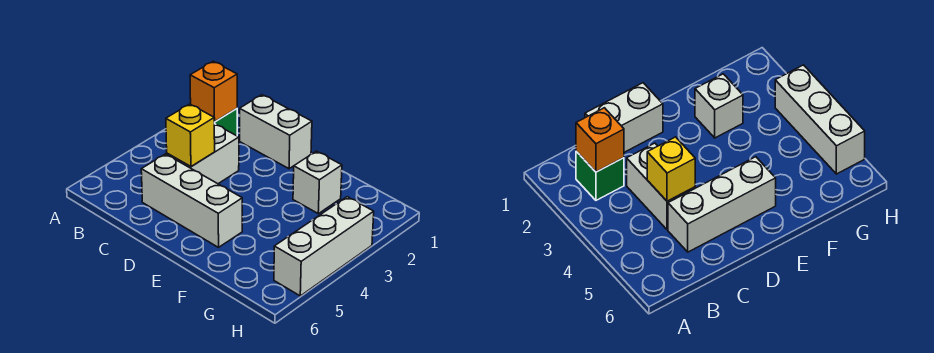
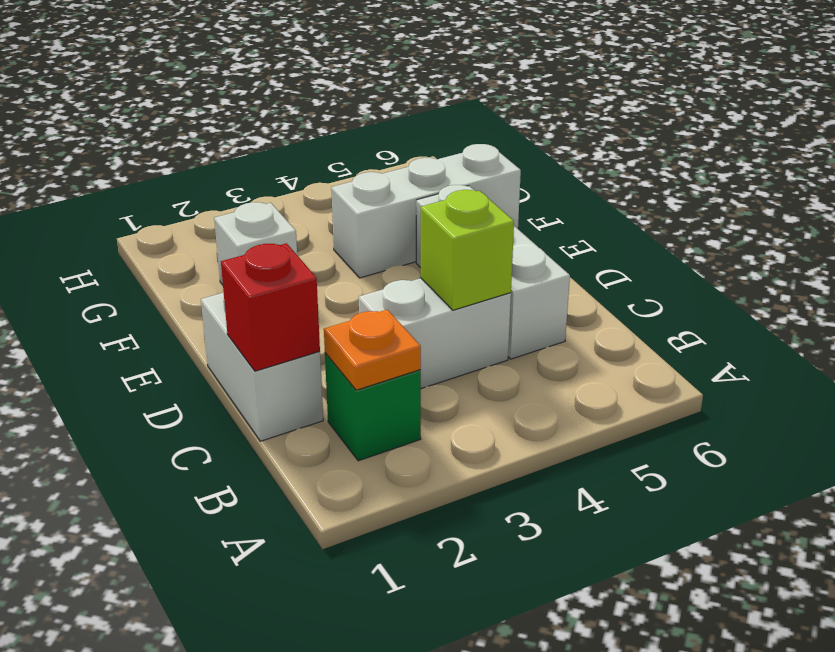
orange brick B2 level 2 -> orange plate B2 level 2
none -> red brick C1 level 2
yellow brick C4 level 2 -> lime brick C4 level 2
white brick H3:H5 level 1 -> white brick F4:F6 level 1

